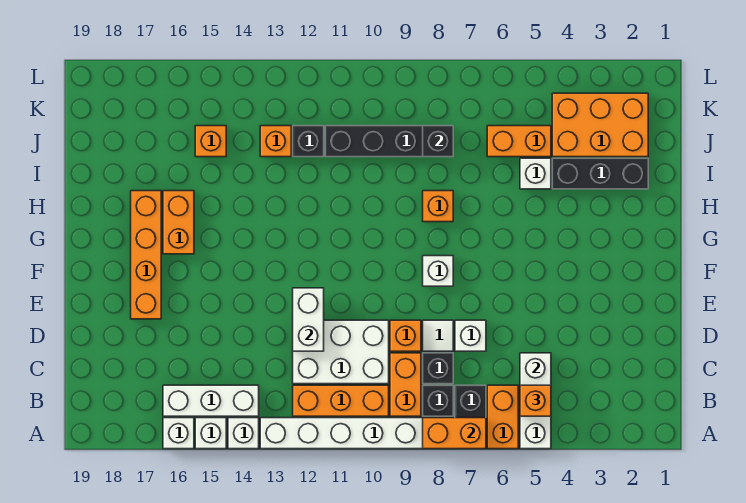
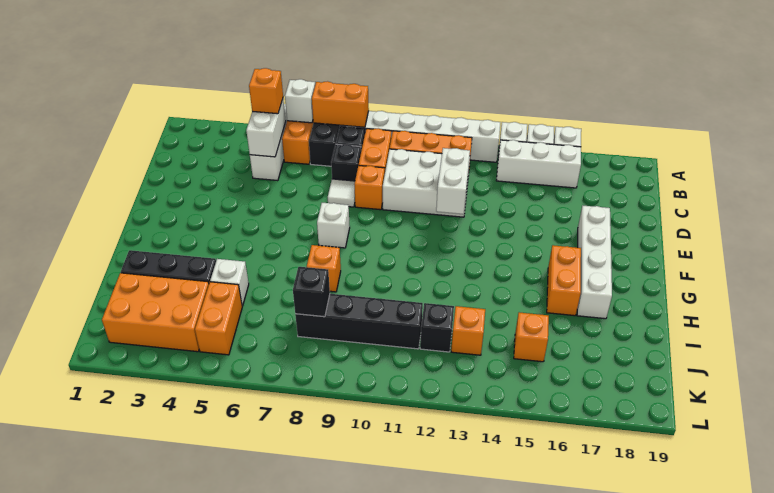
white brick D7 level 1 -> white brick A6 level 2
orange brick E17:H17 level 1 -> white brick E17:H17 level 1
orange brick J5:J6 level 1 -> orange brick J5:K5 level 1

